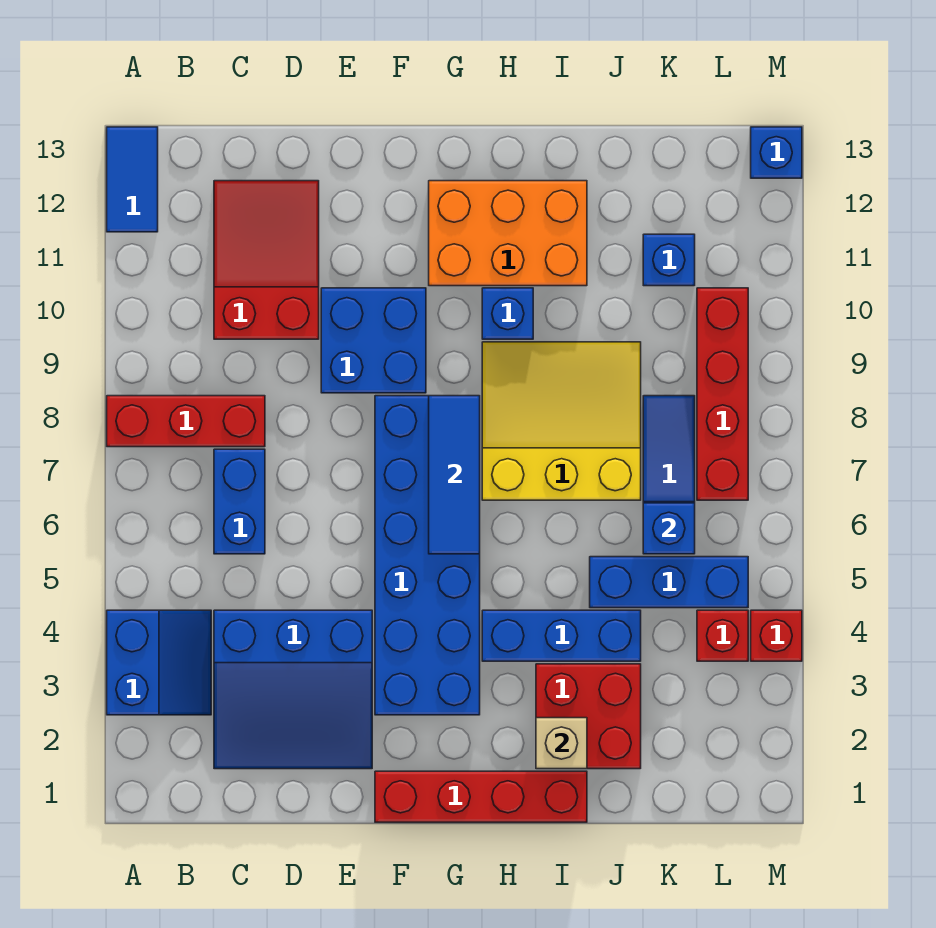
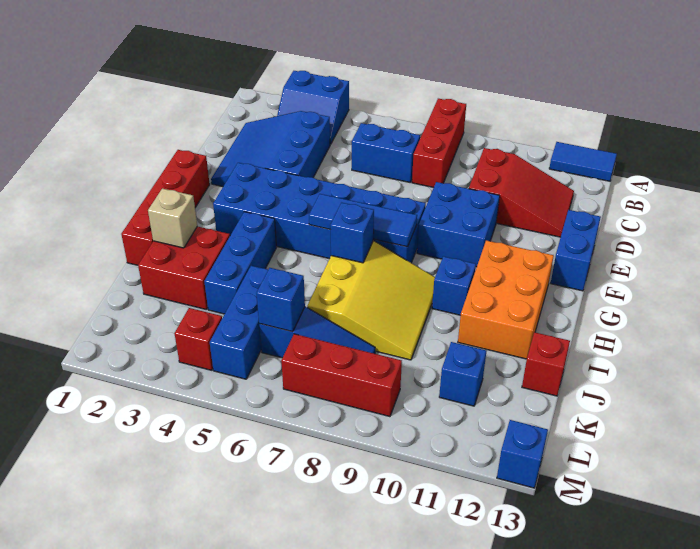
none -> blue brick E13:F13 level 1
none -> blue brick H7 level 2
red brick L7:L10 level 1 -> red brick L7:L9 level 1
red brick M4 level 1 -> red brick J13 level 1

